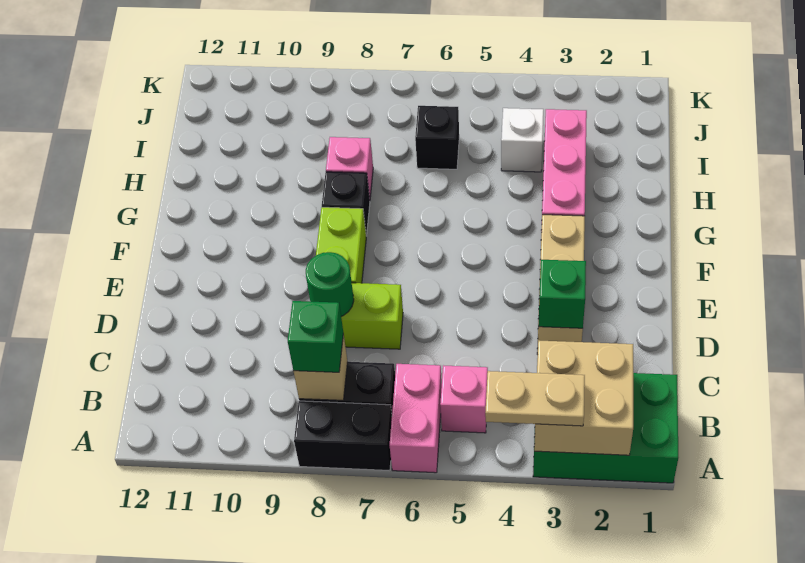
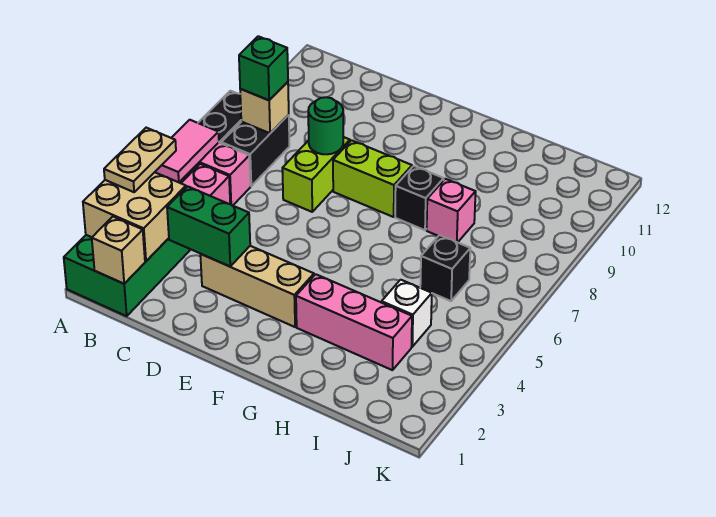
none -> pink tile A5:A6 level 2
none -> tan brick B1 level 2
green brick D3 level 2 -> green brick C3:D3 level 2

